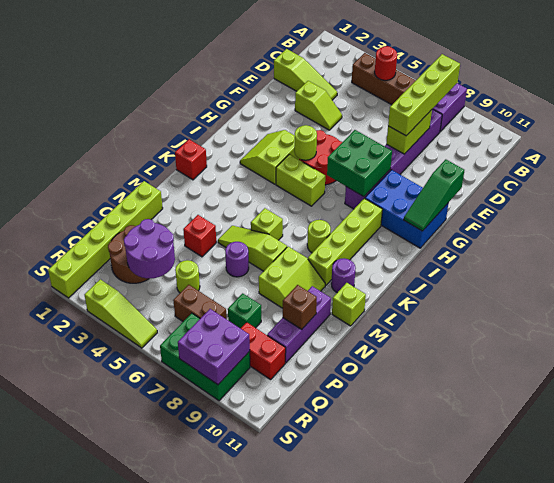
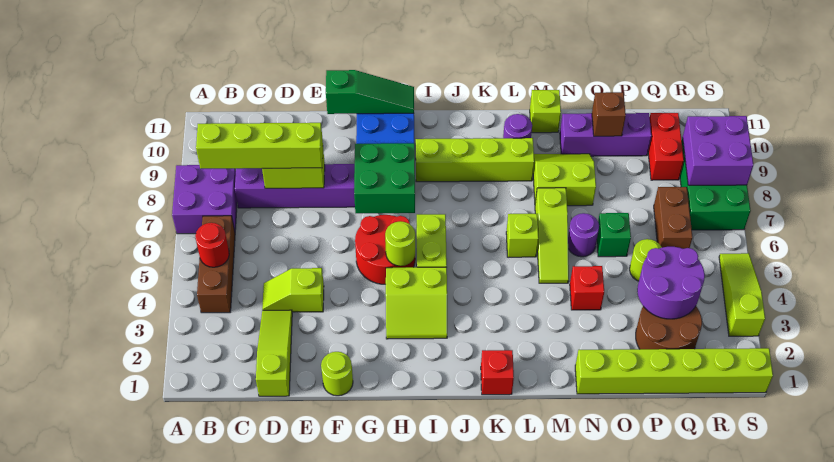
lime slope E3:E4 level 1 top 3 -> lime slope D4:E4 level 1 top E
lime round brick K8 level 1 -> lime round brick F1 level 1
green brick P8 level 1 -> green brick O6 level 1

